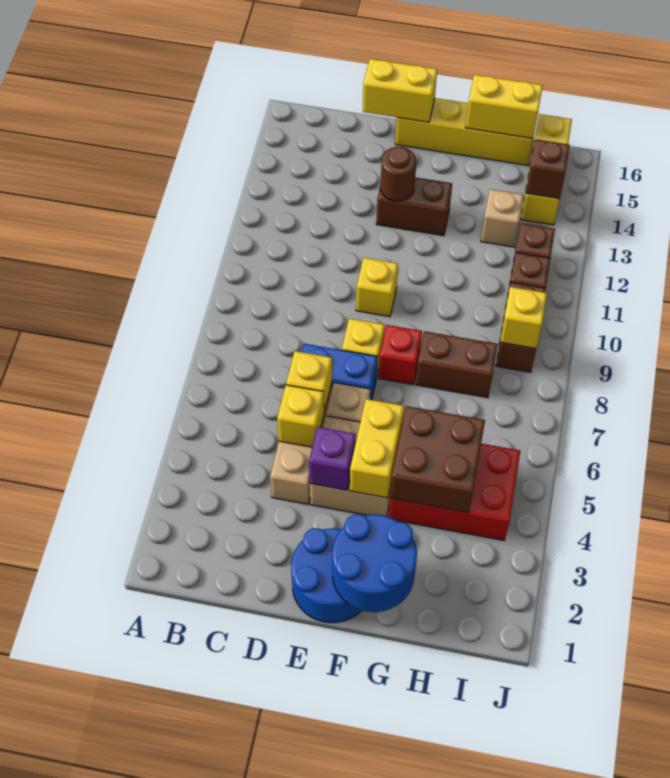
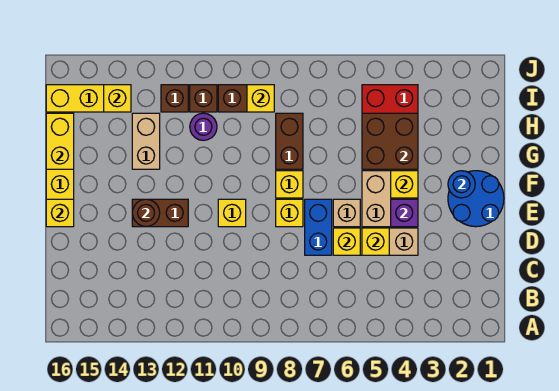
yellow brick D16:E16 level 2 -> yellow brick E16 level 2
brown brick E13:F13 level 1 -> brown brick E12:E13 level 1
blue round brick F1:G2 level 2 -> blue round brick F2 level 2
yellow brick F4:F5 level 2 -> yellow brick F4 level 2
red brick F8 level 1 -> yellow brick F8 level 1
none -> purple round brick H11 level 1
tan brick H13 level 1 -> tan brick G13:H13 level 1
brown brick I14 level 2 -> yellow brick I14 level 2

